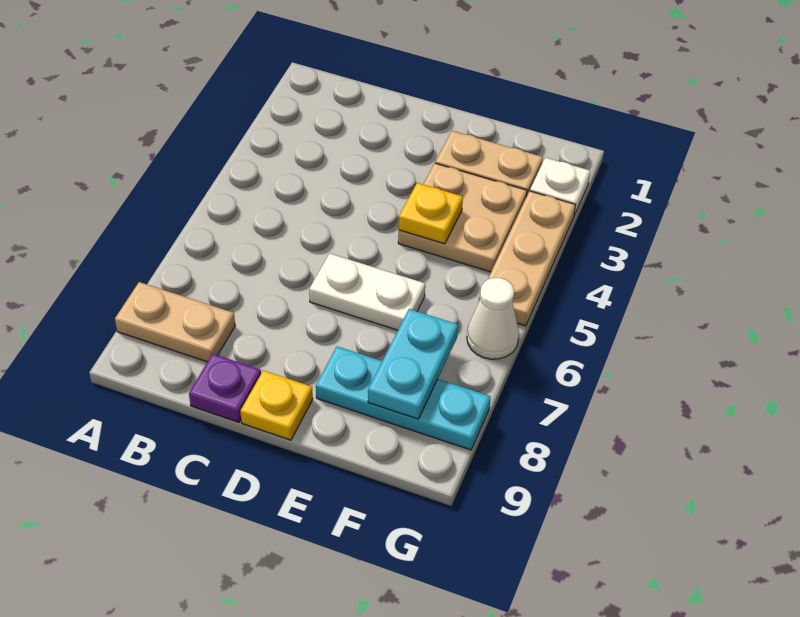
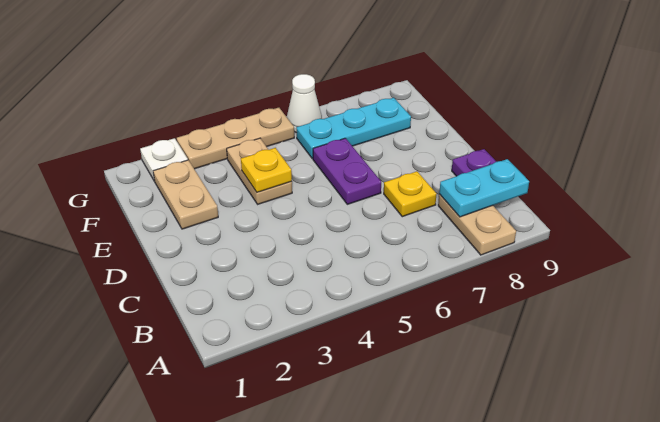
white plate D6:E6 level 1 -> purple plate D6:E6 level 1
yellow plate D9 level 1 -> yellow plate C7 level 1
tan plate E3:F4 level 1 -> tan plate E4:F4 level 1
cyan plate E8:G8 level 1 -> cyan plate F6:F8 level 1
cyan plate F7:F8 level 2 -> cyan plate B8:B9 level 2

